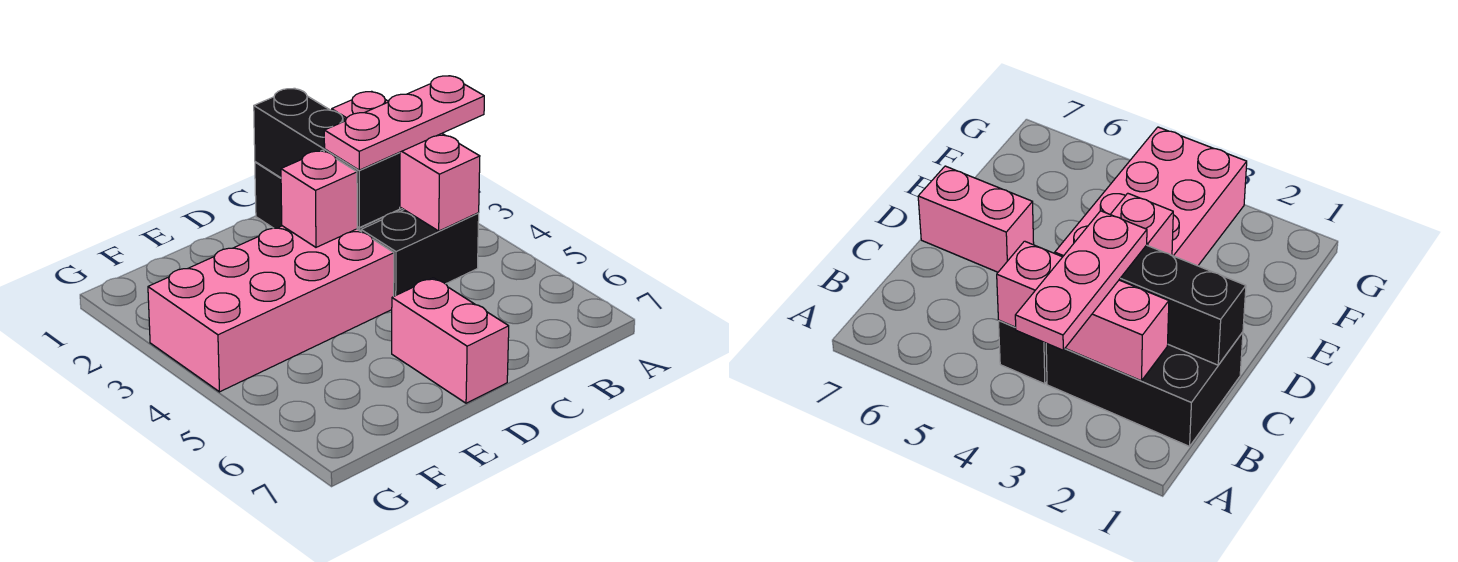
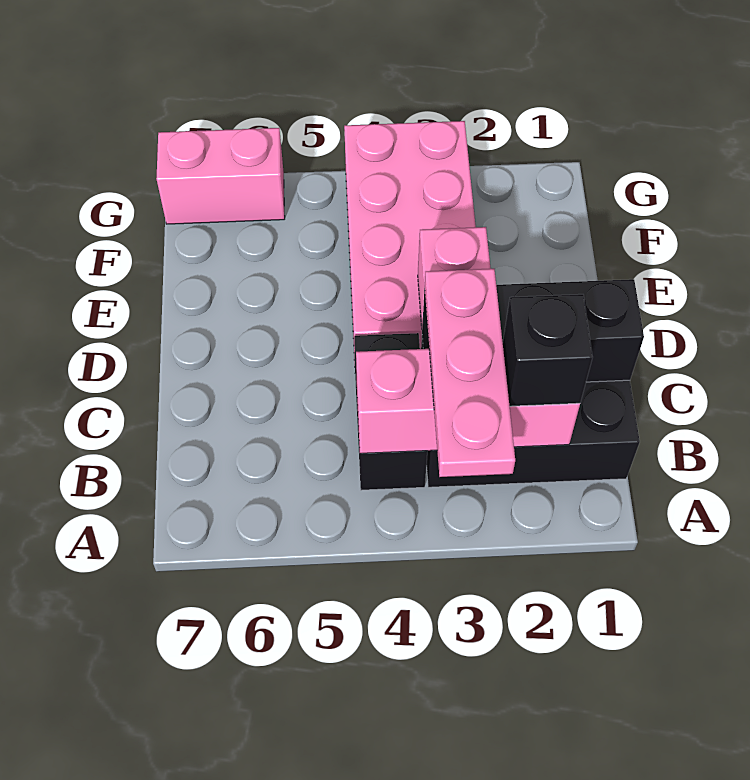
none -> black brick B2 level 3
pink brick D6:D7 level 1 -> pink brick G6:G7 level 1

